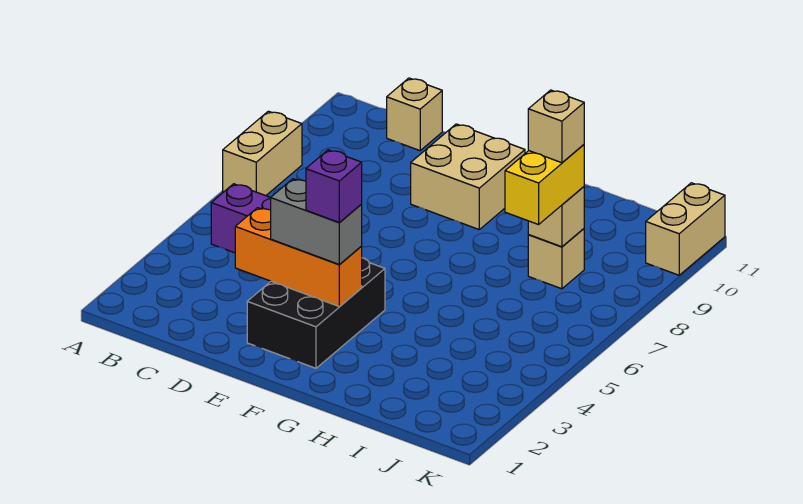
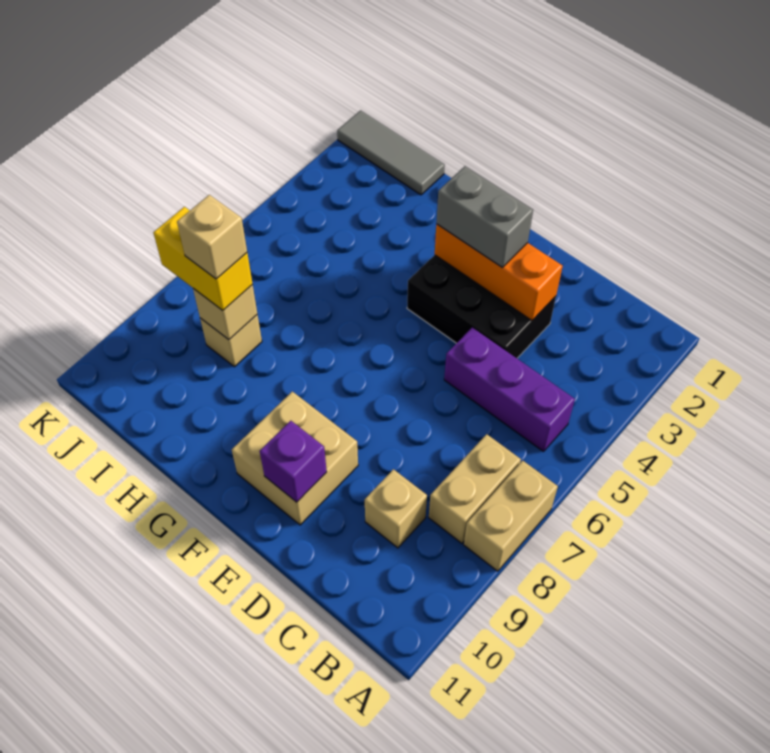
tan brick C11 level 1 -> tan brick C9 level 1
black brick E2:F4 level 1 -> black brick D3:F4 level 1
purple brick F3 level 4 -> purple brick E10 level 2
none -> grey tile I1:K1 level 1
yellow brick I7:I8 level 3 -> yellow brick I8:J8 level 3
tan brick K10:K11 level 1 -> tan brick B7:B8 level 1

